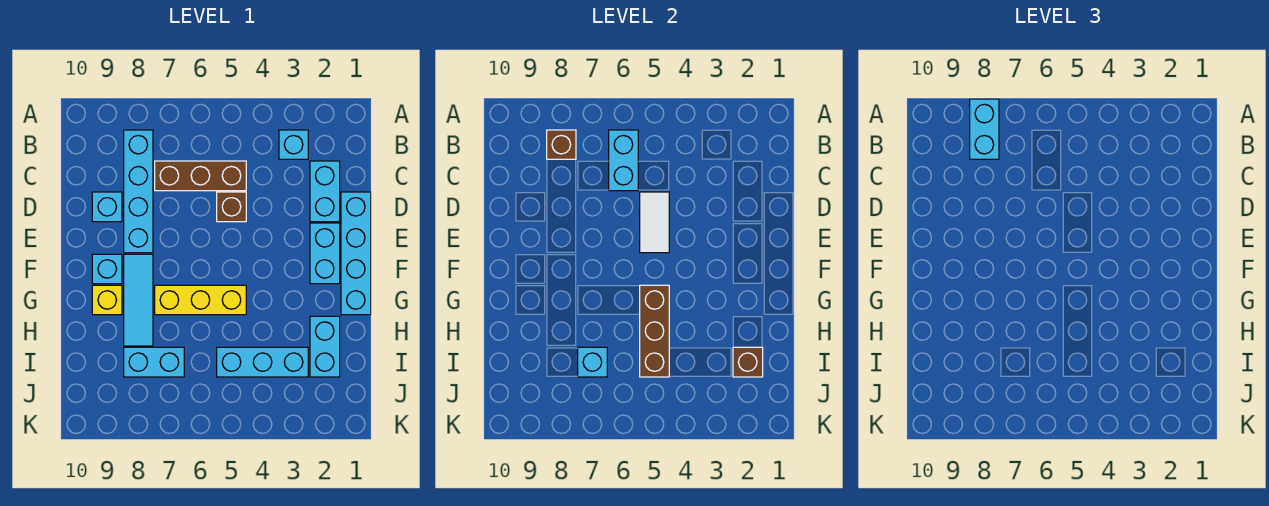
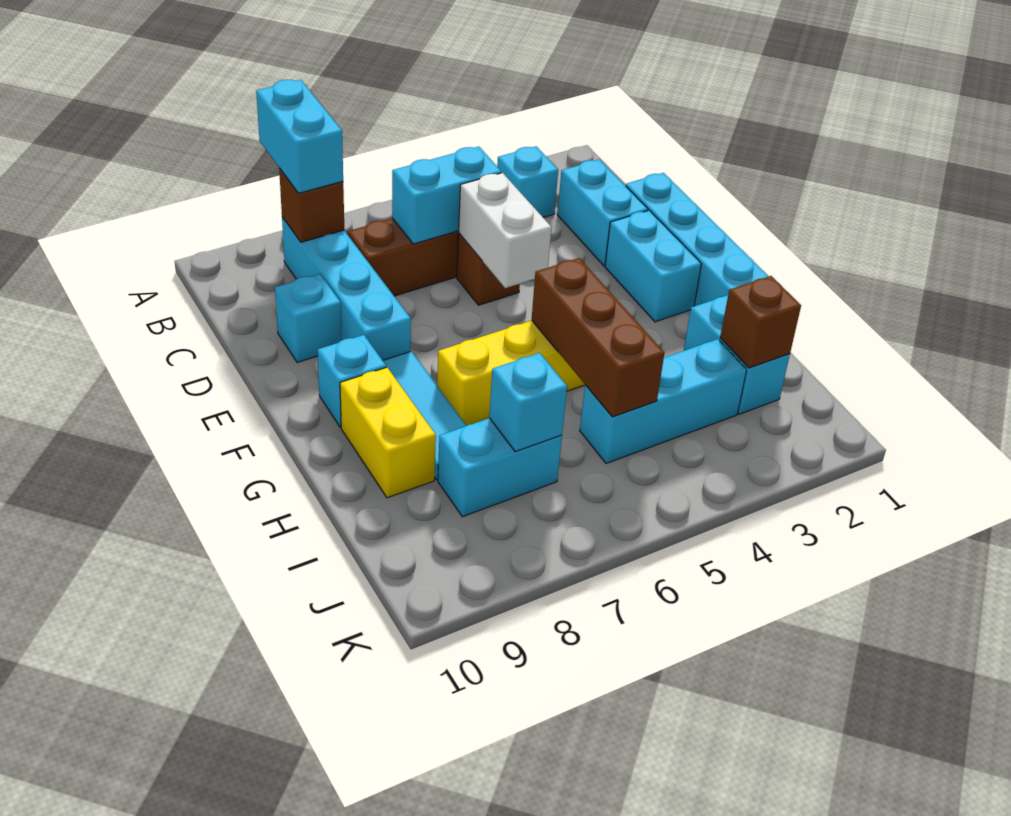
cyan brick B6:C6 level 2 -> cyan brick C5:C6 level 2
white tile D5:E5 level 2 -> white brick D5:E5 level 2
yellow brick G9 level 1 -> yellow brick G9:H9 level 1

